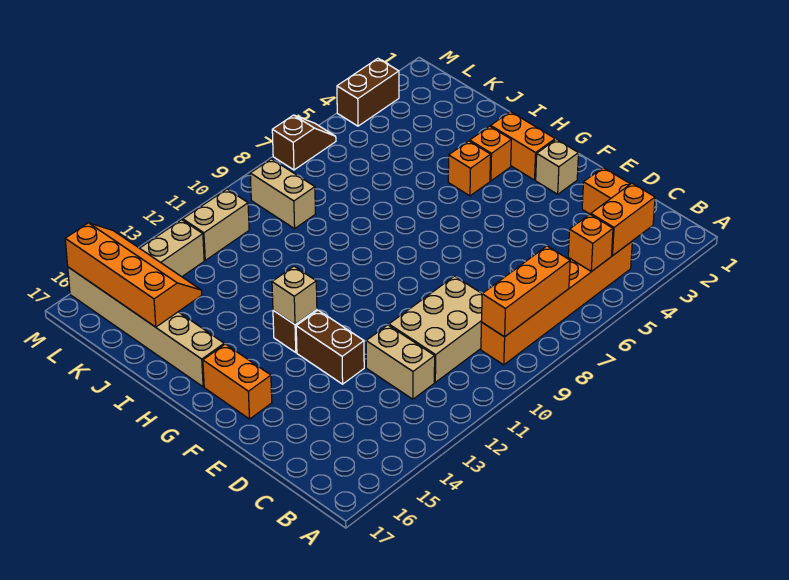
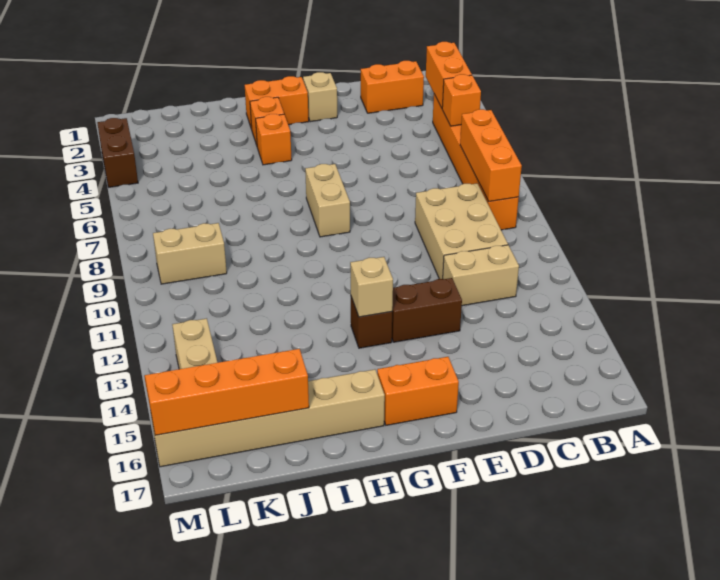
tan brick L11:L12 level 1 -> tan brick G7:G8 level 1
brown slope M6:M7 level 1 top 7 -> none

